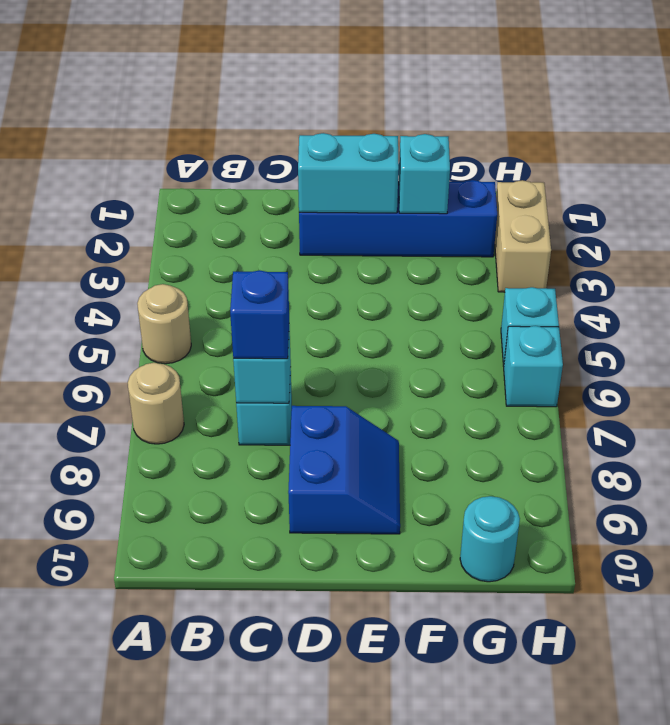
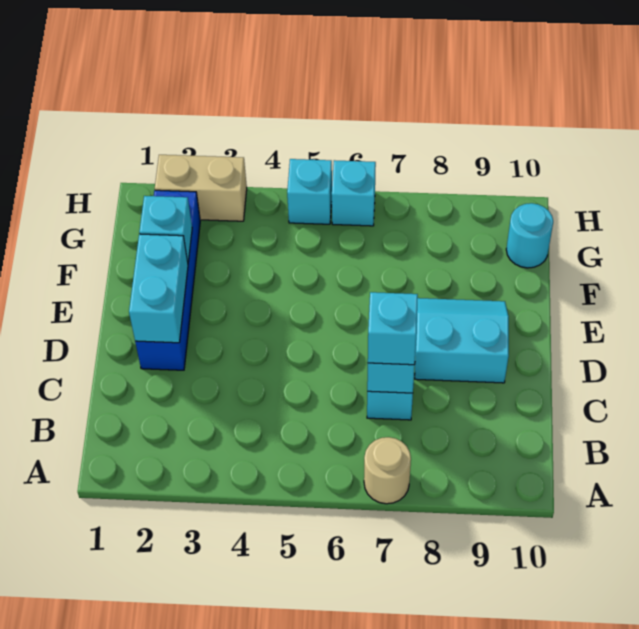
tan round brick A5 level 1 -> none
blue brick C7 level 3 -> cyan brick C7 level 3
blue slope D8:E9 level 1 top D -> cyan slope D8:E9 level 1 top D

